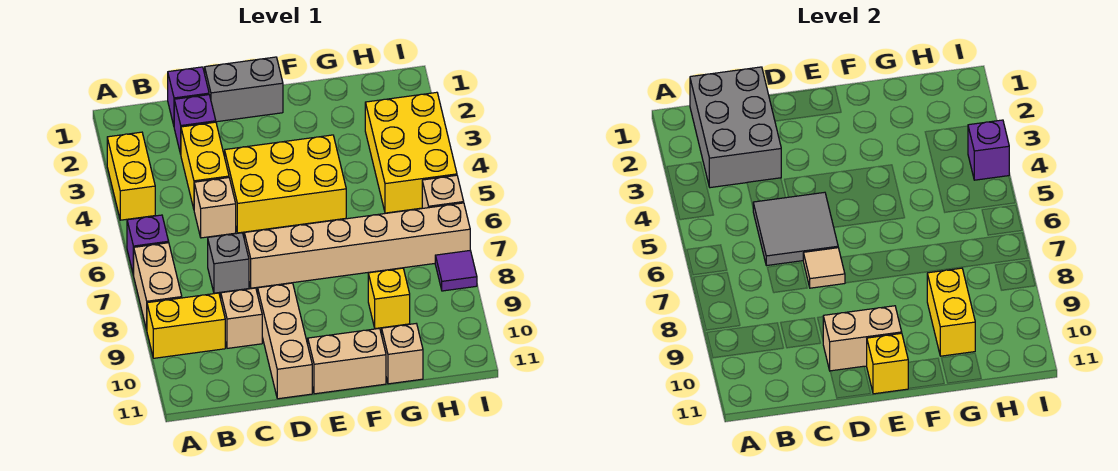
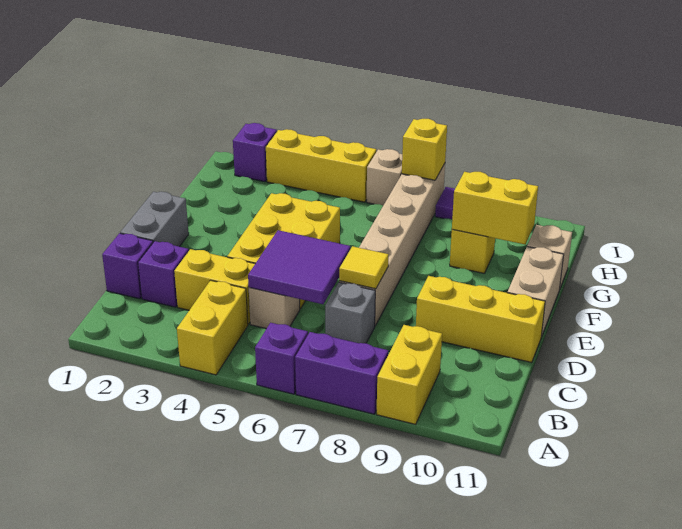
yellow brick A3:A4 level 1 -> yellow brick A4:B4 level 1
tan brick A7:A8 level 1 -> purple brick A7:A8 level 1
grey brick B1:C3 level 2 -> none
grey tile C5:D6 level 2 -> purple tile C5:D6 level 2
tan brick C9 level 1 -> none
tan tile D7 level 2 -> yellow tile D7 level 2
tan brick D9:D11 level 1 -> yellow brick D9:D11 level 1
tan brick D10:E10 level 2 -> none
yellow brick E11 level 2 -> yellow brick I7 level 2
yellow brick H3:I5 level 1 -> yellow brick I3:I5 level 1
purple brick I4 level 2 -> purple brick I2 level 1

